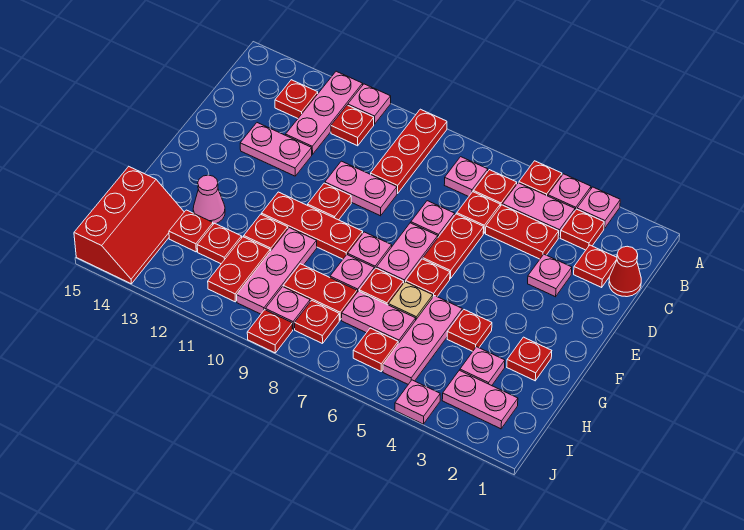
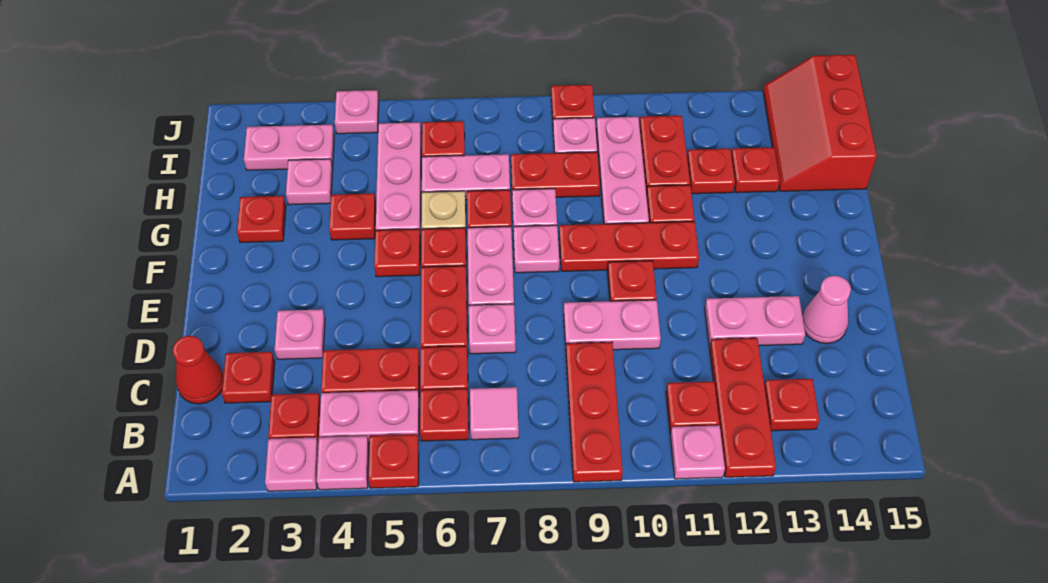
pink plate A12:C12 level 1 -> red plate A12:C12 level 1
pink plate B7 level 1 -> pink tile B7 level 1
pink cone G13 level 1 -> pink cone D14 level 1
red plate I8 level 1 -> red plate F5 level 1

